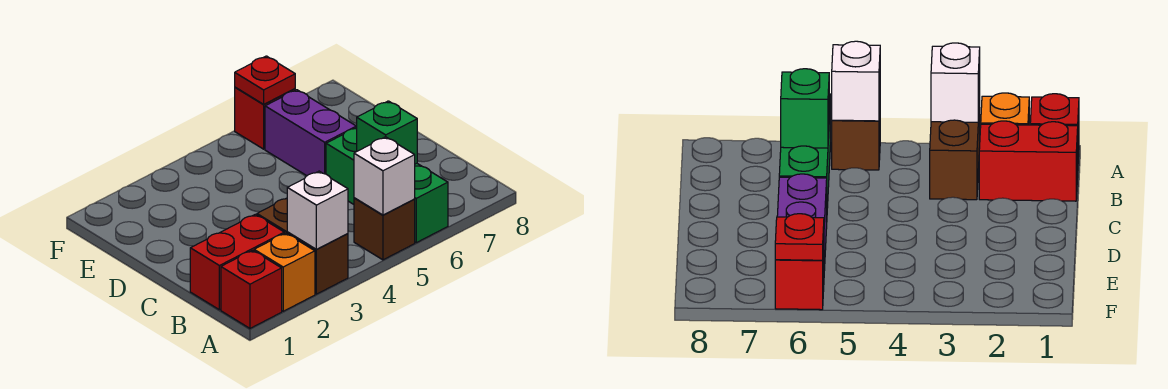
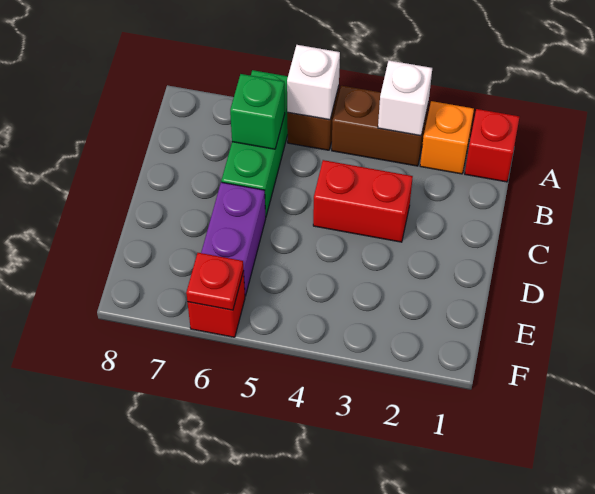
brown brick A3:B3 level 1 -> brown brick A3:A4 level 1
red brick B1:B2 level 1 -> red brick C3:C4 level 1

